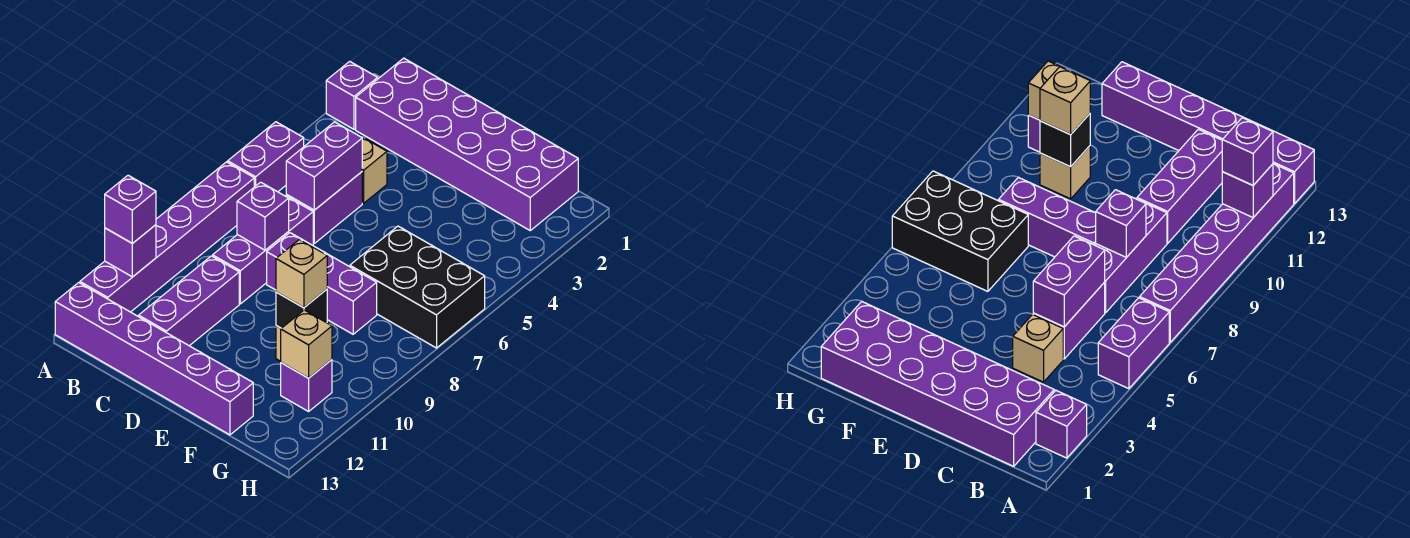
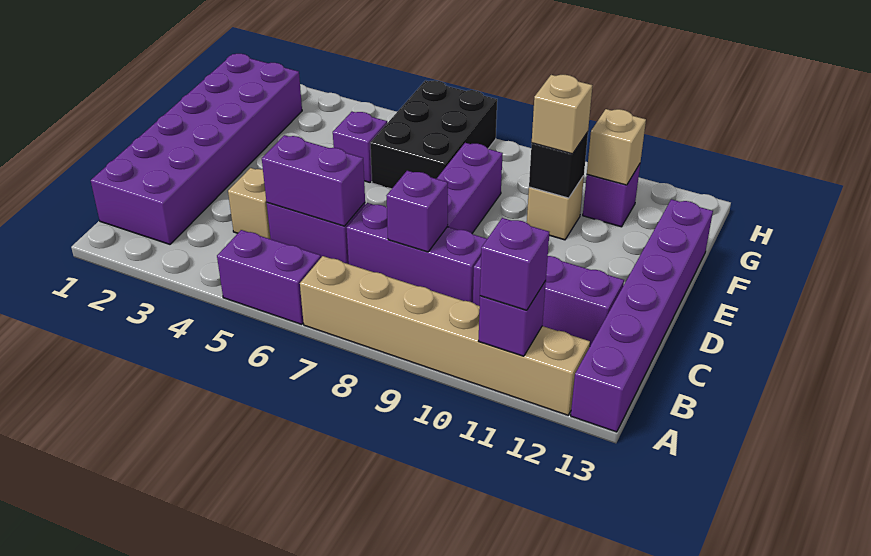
purple brick A2 level 1 -> purple brick F5 level 1
purple brick A7:A12 level 1 -> tan brick A7:A12 level 1

